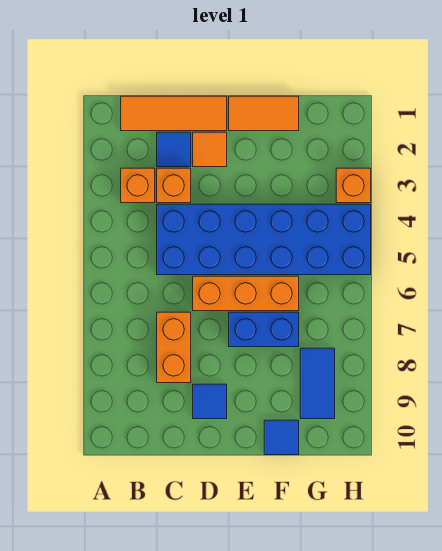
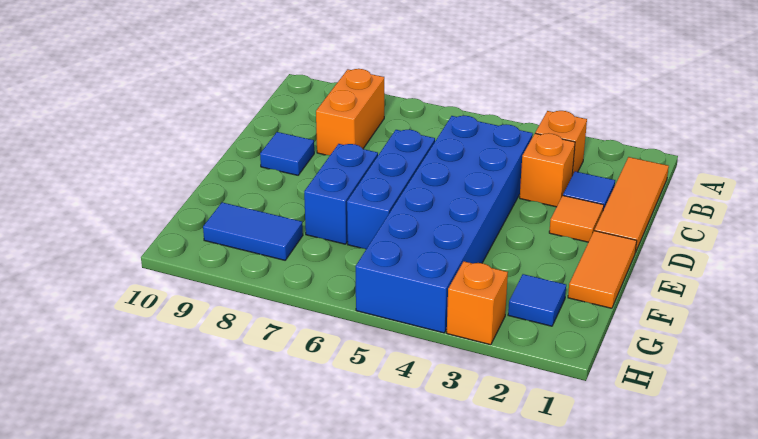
orange brick C7:C8 level 1 -> orange brick B8:C8 level 1
orange brick D6:F6 level 1 -> blue brick D6:F6 level 1
blue tile F10 level 1 -> blue tile G2 level 1

